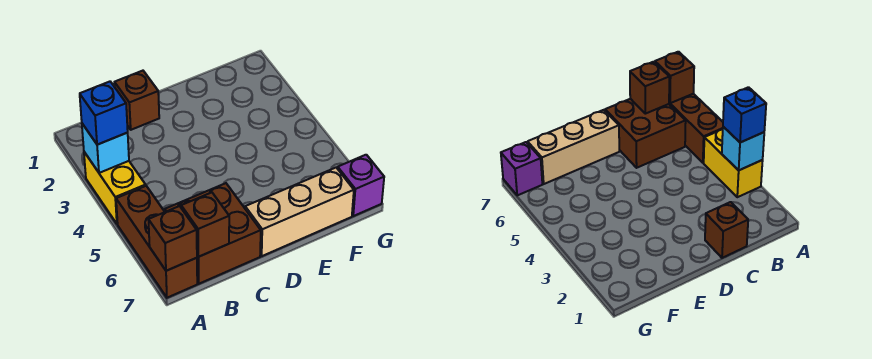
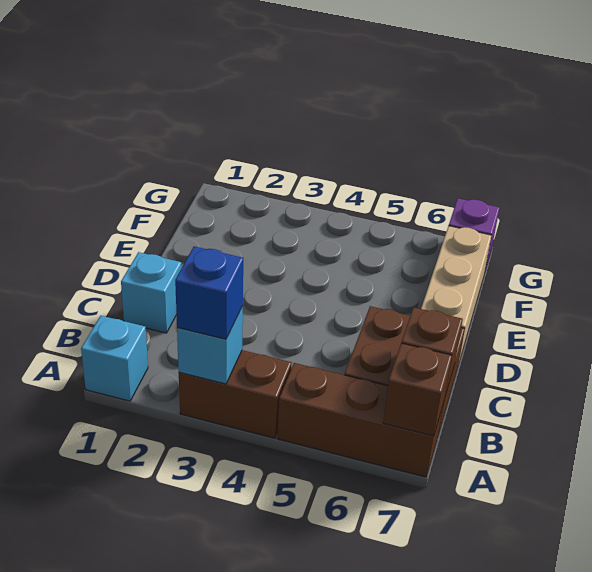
none -> cyan brick A1 level 1
yellow brick A3:A4 level 1 -> brown brick A3:A4 level 1
brown brick C1 level 1 -> cyan brick C1 level 1

